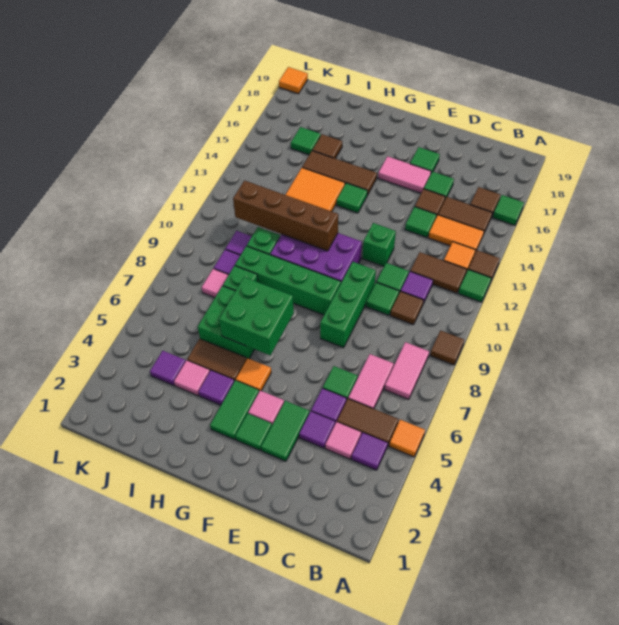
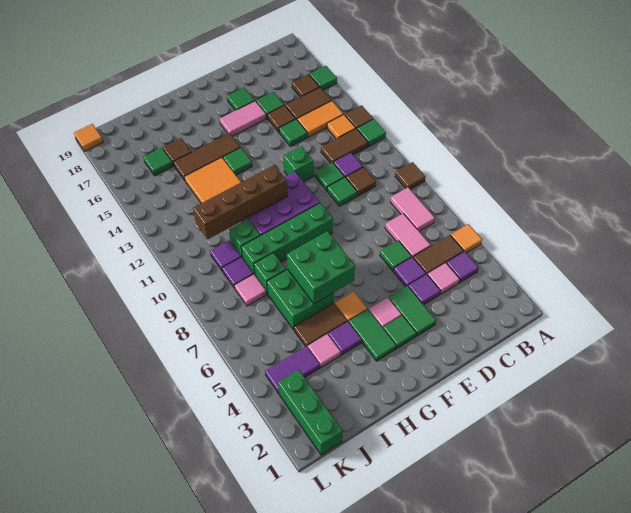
green brick E8:E10 level 1 -> green brick K1:K3 level 1
purple tile J4 level 1 -> purple tile J4:K4 level 1

